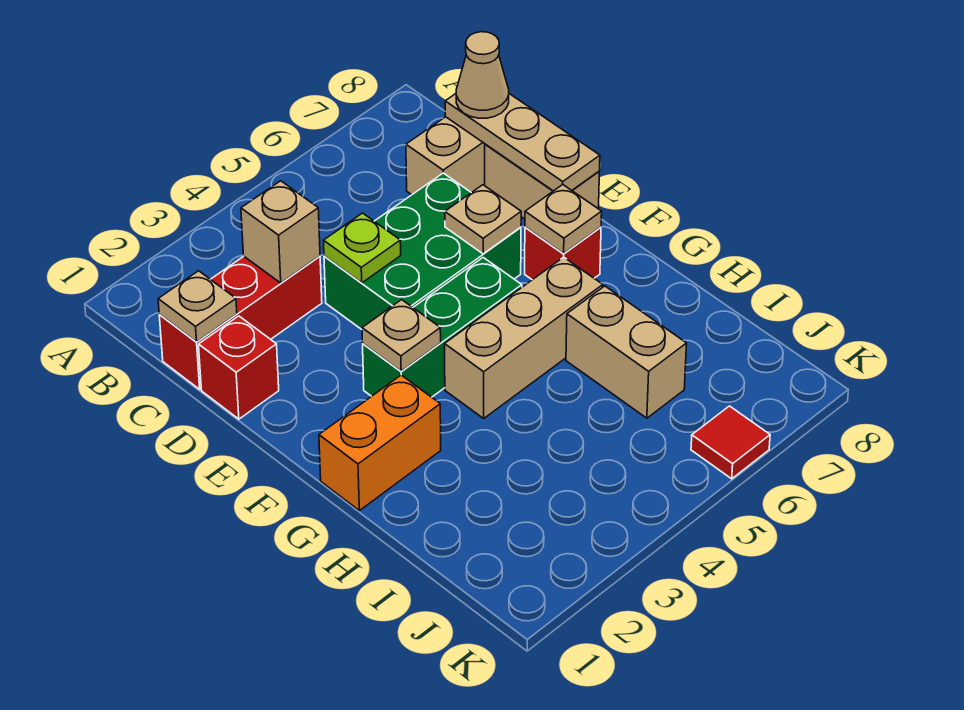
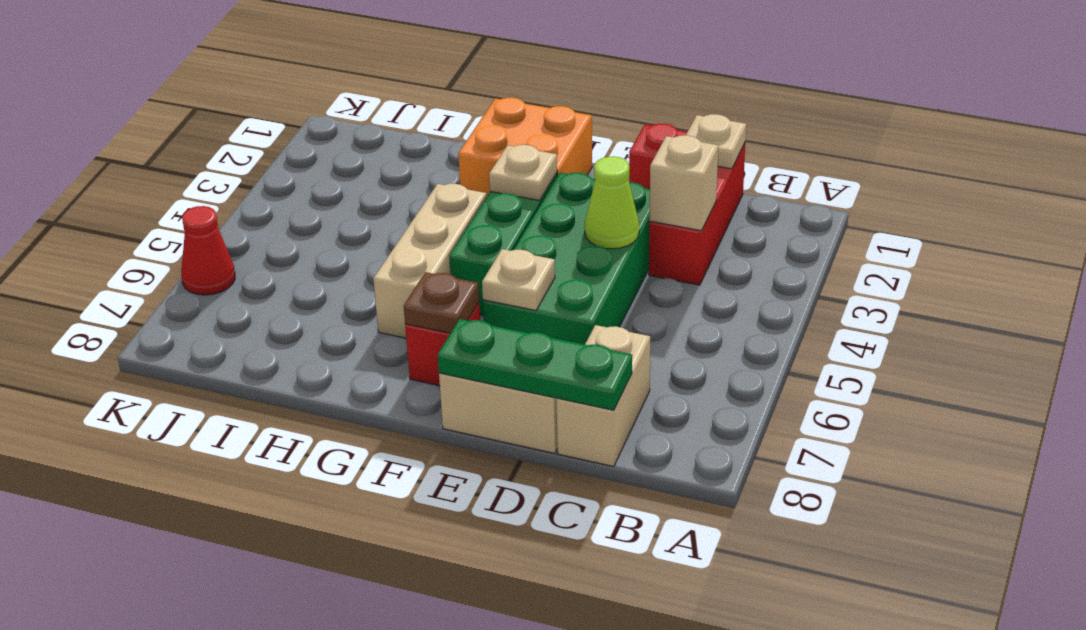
tan plate C8:E8 level 2 -> green plate C8:E8 level 2
tan cone C8 level 3 -> none
green brick D4:E6 level 1 -> green brick D3:E6 level 1
lime plate D4 level 2 -> lime cone D4 level 2
tan plate F7 level 2 -> brown plate F7 level 2
orange brick G1:G2 level 1 -> orange brick F1:G2 level 1
tan brick H6:I6 level 1 -> none
red tile K6 level 1 -> red cone K6 level 1

